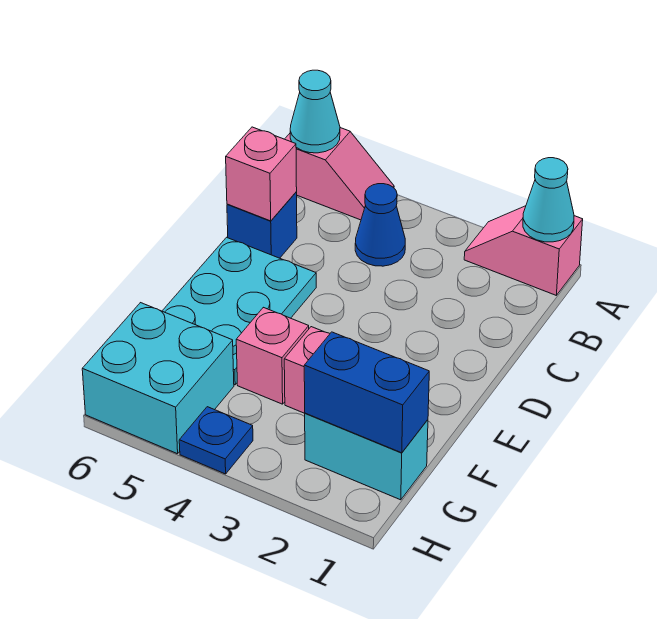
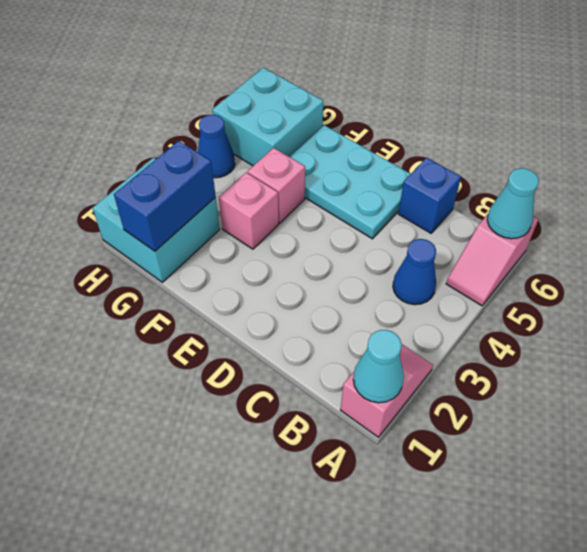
pink brick C6 level 2 -> none
cyan brick G1:G2 level 1 -> cyan brick G1:H2 level 1
blue plate H4 level 1 -> blue cone H4 level 1

